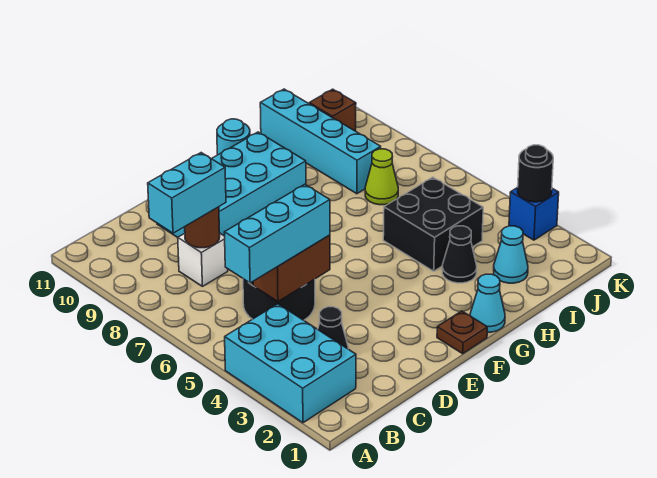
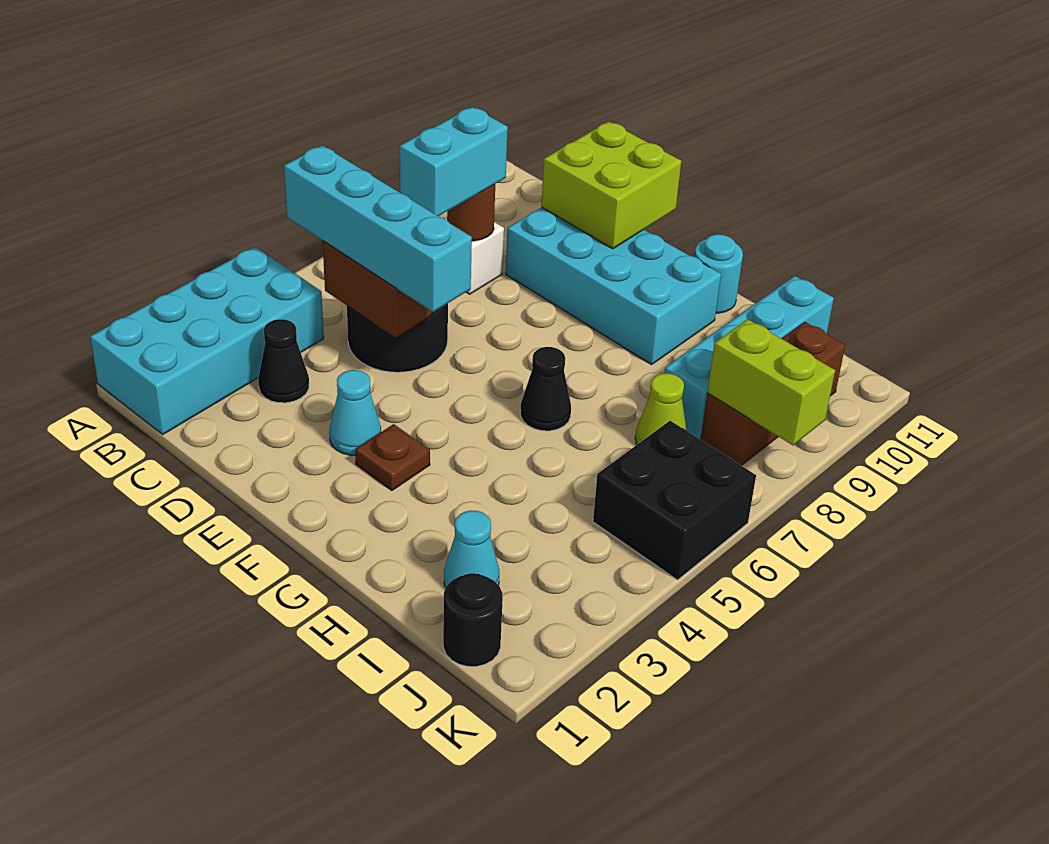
cyan brick A2:B4 level 1 -> cyan brick A1:B4 level 1
cyan brick B5:D5 level 3 -> cyan brick B5:E5 level 3
cyan brick B8:C8 level 3 -> cyan brick C7:C8 level 3
none -> lime brick D10:E11 level 2
brown plate F1 level 1 -> brown plate F3 level 1
cyan cone G1 level 1 -> cyan cone E3 level 1
black cone H3 level 1 -> black cone G6 level 1
black brick H4:I5 level 1 -> black brick J5:K6 level 1
none -> lime brick J8:K8 level 2
brown brick J10 level 1 -> brown brick J8:J10 level 1
blue brick K3 level 1 -> none
black round brick K3 level 2 -> black round brick J1 level 1

